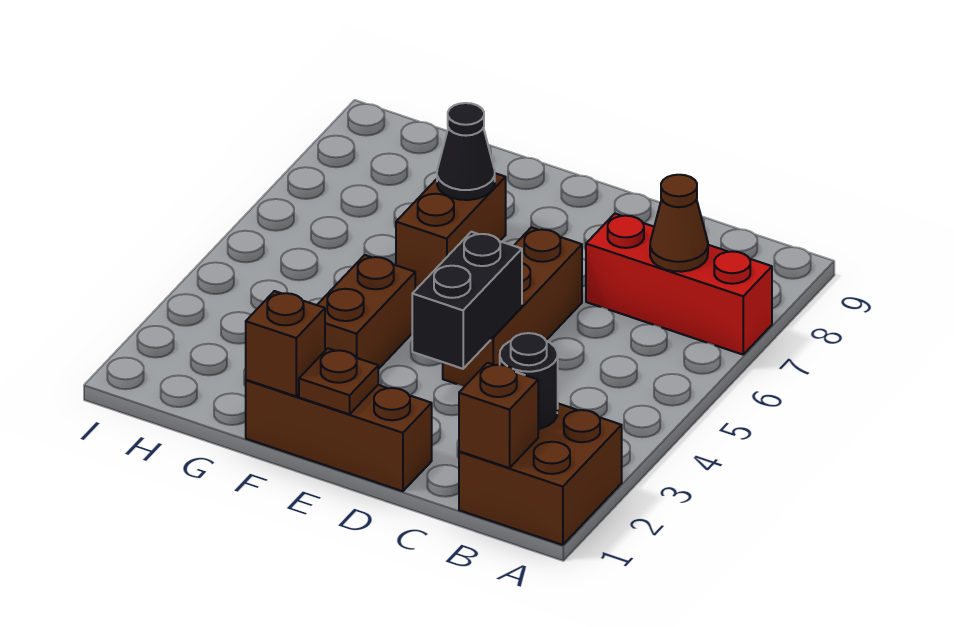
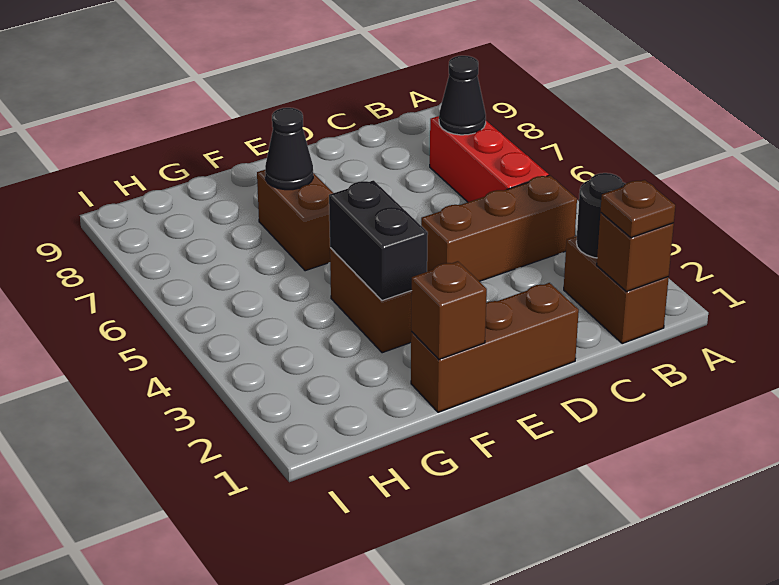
brown brick A1:B2 level 1 -> brown brick B1:B2 level 1
red brick A7:C7 level 1 -> red brick B5:B7 level 1
brown cone B7 level 2 -> black cone B7 level 2
black brick D3:D4 level 2 -> black brick F3:F4 level 2
brown brick D4:D6 level 1 -> brown brick B4:D4 level 1
brown plate E1 level 2 -> brown plate B1 level 3

